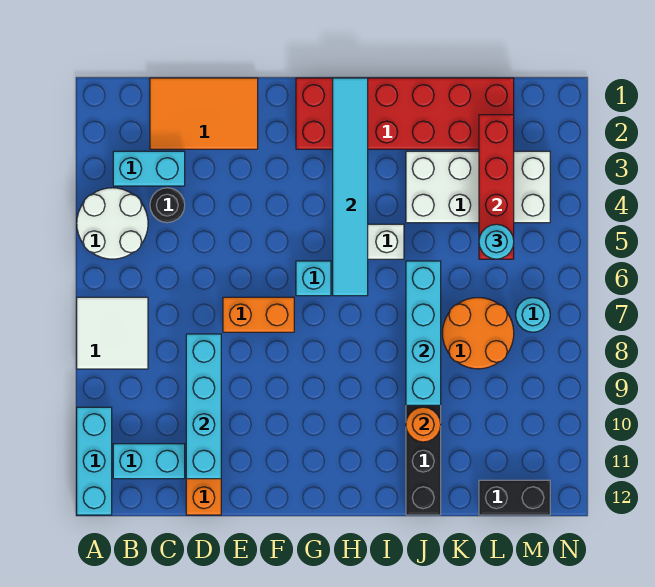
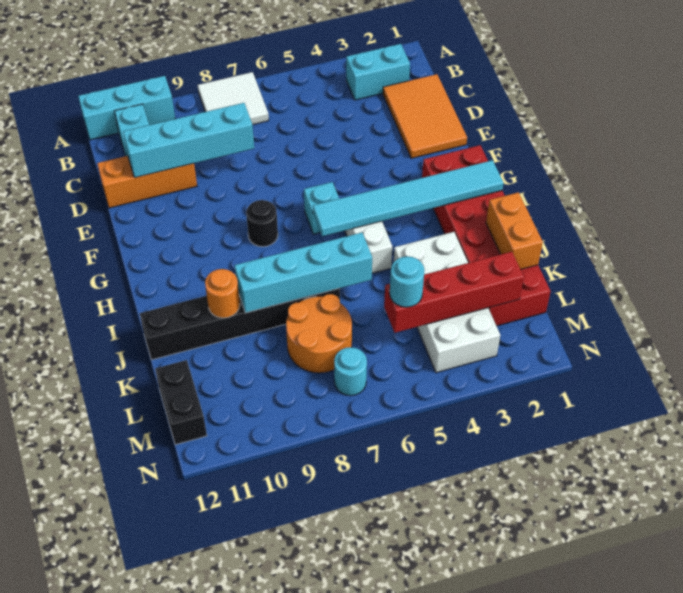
white round brick A4:B5 level 1 -> none
cyan brick B3:C3 level 1 -> cyan brick B2:B3 level 1
black round brick C4 level 1 -> black round brick G8 level 1
orange brick E7:F7 level 1 -> orange brick J1:K1 level 2

